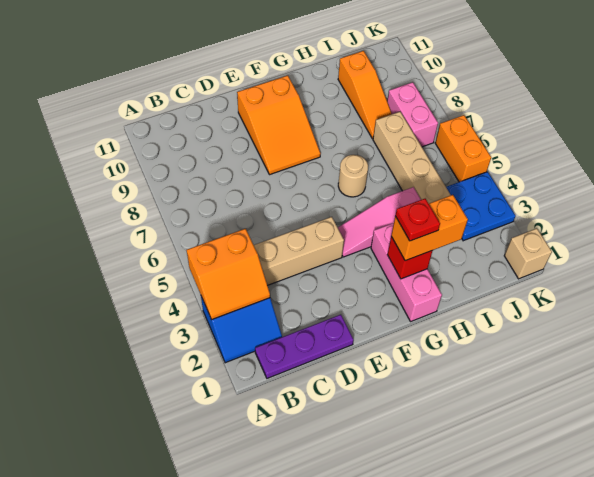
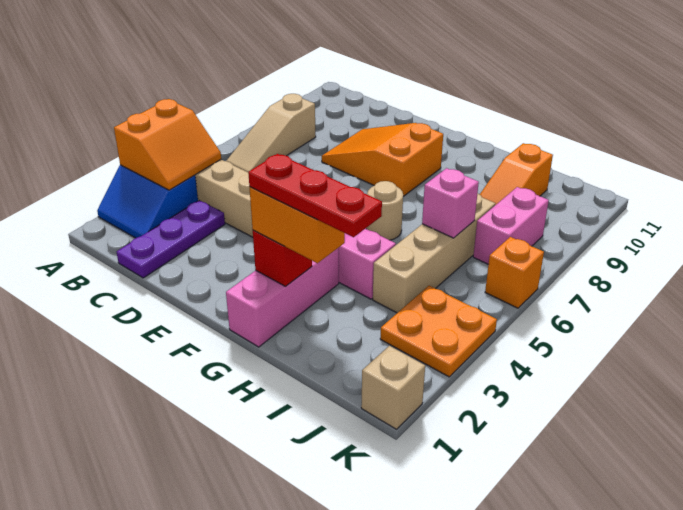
orange slope A3:B4 level 2 top 4 -> orange slope A3:B4 level 2 top A
purple plate B1:D1 level 1 -> purple plate C1:C3 level 1
none -> tan slope B6:B8 level 1 top 8
orange slope E8:F10 level 1 top 10 -> orange slope D8:F9 level 1 top F
red plate G2 level 4 -> red plate G2:I2 level 4
none -> pink brick I6 level 2
blue plate J3:K4 level 1 -> orange plate J3:K4 level 1
orange brick K5:K6 level 1 -> orange brick K6 level 1

